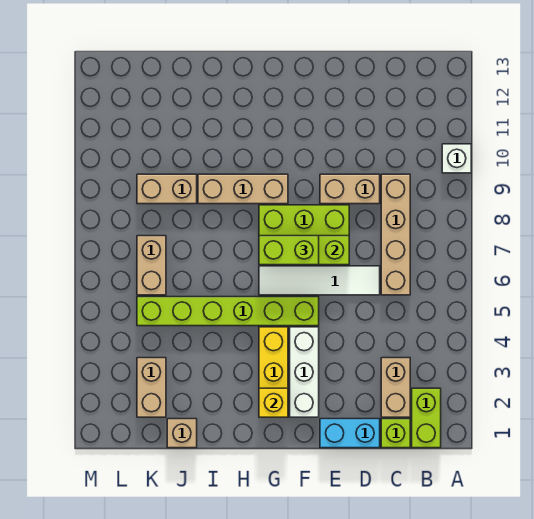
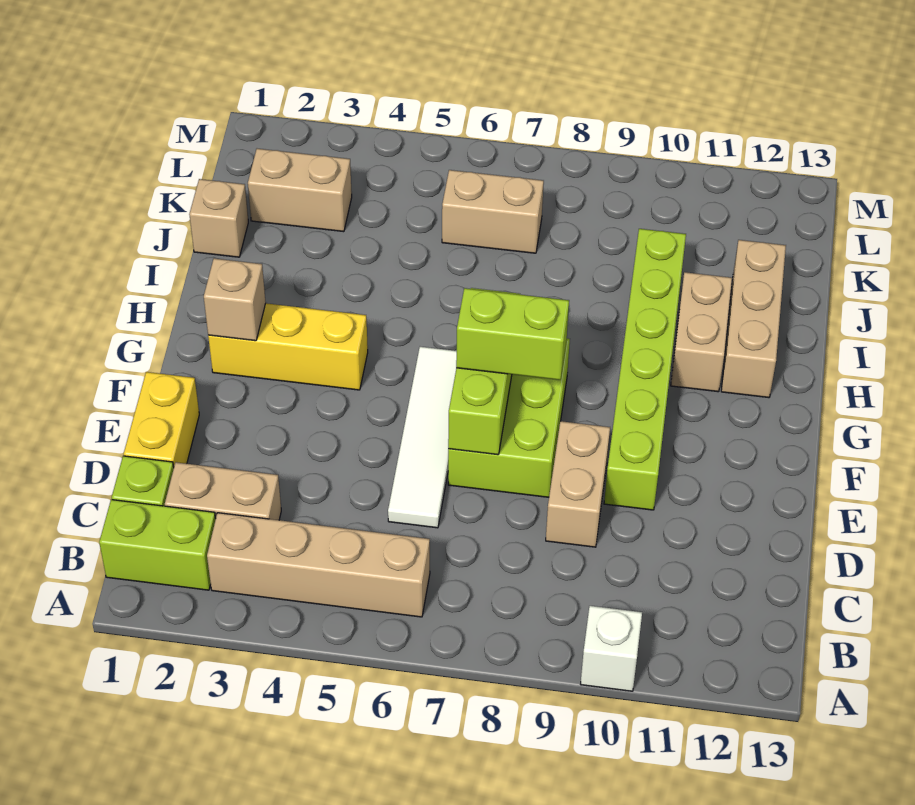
tan brick C6:C9 level 1 -> tan brick B3:B6 level 1
cyan brick D1:E1 level 1 -> yellow brick D1:E1 level 1
white brick F2:F4 level 1 -> none
lime brick F5:K5 level 1 -> lime brick E10:J10 level 1
lime brick F7:G7 level 3 -> lime brick F7:F8 level 3
yellow brick G2 level 2 -> tan brick G2 level 2
tan brick G9:I9 level 1 -> tan brick H12:J12 level 1
tan brick J9:K9 level 1 -> tan brick H11:I11 level 1

